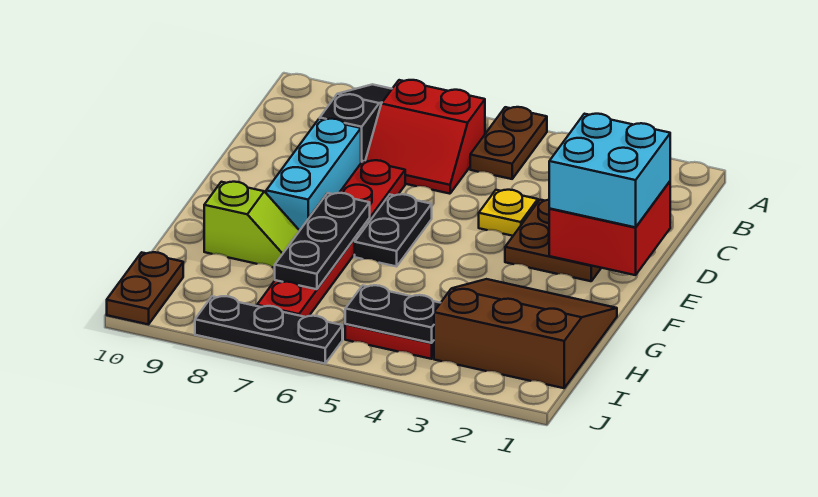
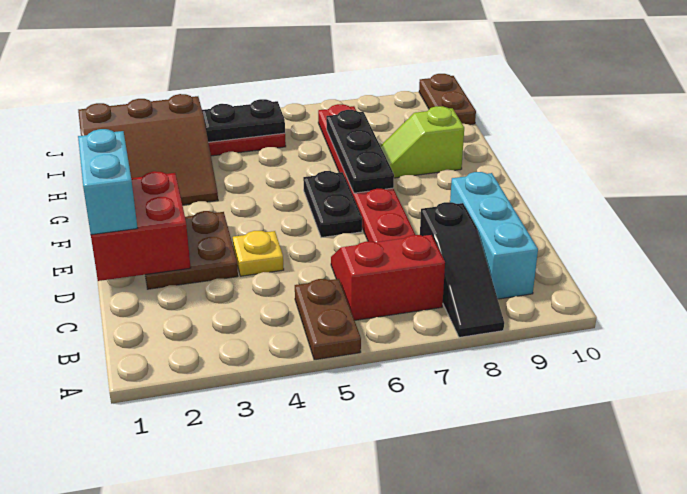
cyan brick D1:E2 level 3 -> cyan brick D1:E1 level 3
cyan brick D8:F8 level 1 -> cyan brick B9:D9 level 1
black plate J6:J8 level 1 -> none

